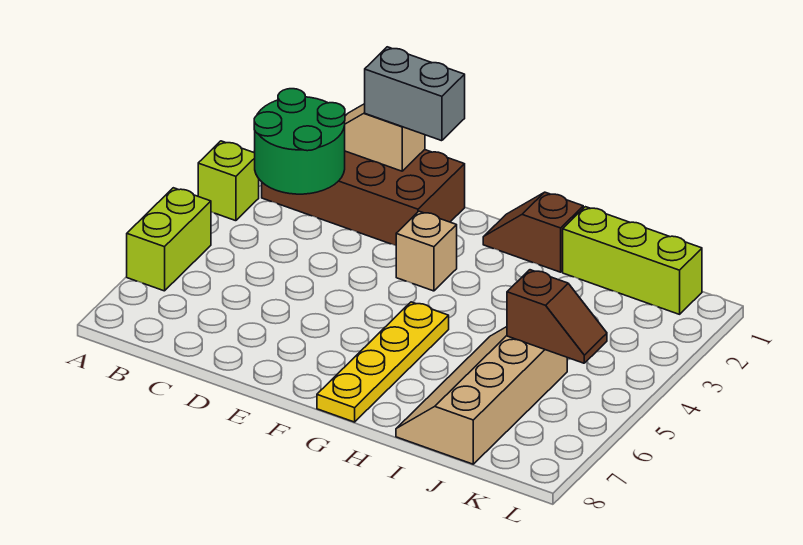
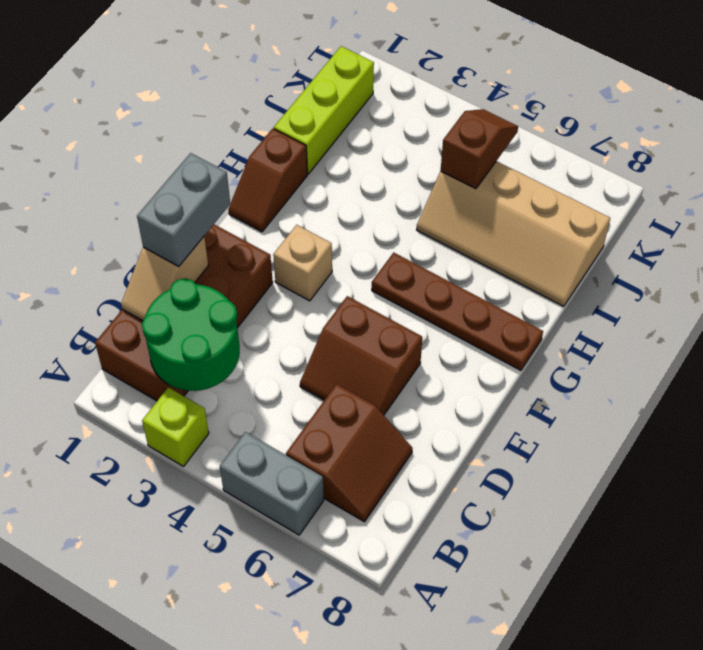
lime brick A5:A6 level 1 -> grey brick A5:A6 level 1
none -> brown slope B6:C7 level 1 top 6
none -> brown slope D5:E6 level 1 top E
yellow plate G5:G8 level 1 -> brown plate G5:G8 level 1

